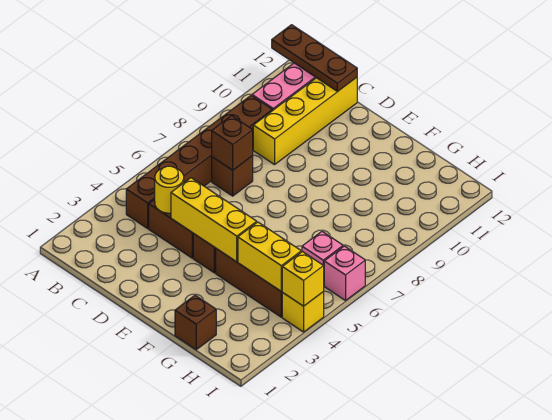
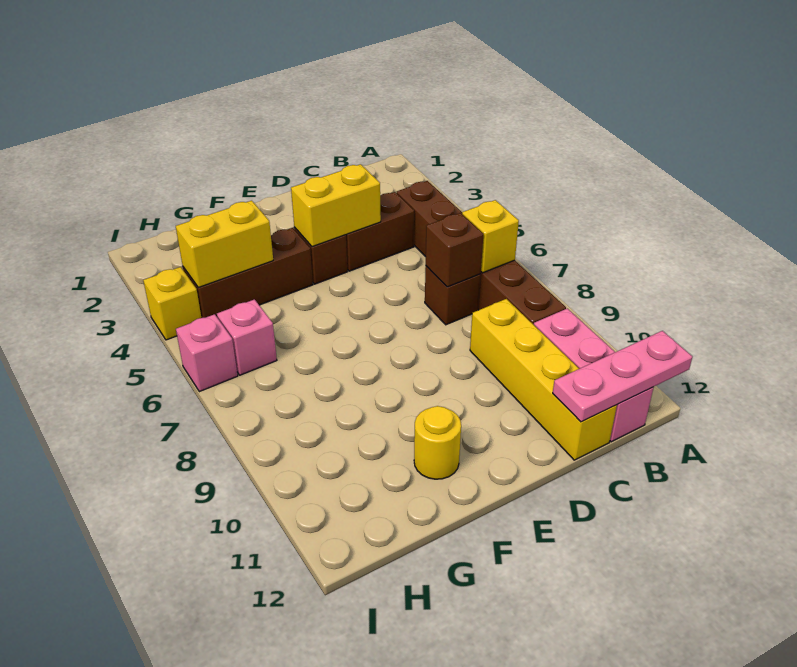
brown plate A12:C12 level 2 -> pink plate A12:C12 level 2
yellow round brick C4 level 2 -> yellow round brick F11 level 1
yellow brick D4:F4 level 2 -> yellow brick D4:E4 level 2
brown brick G1 level 1 -> none
yellow brick I4 level 2 -> yellow brick B7 level 2

